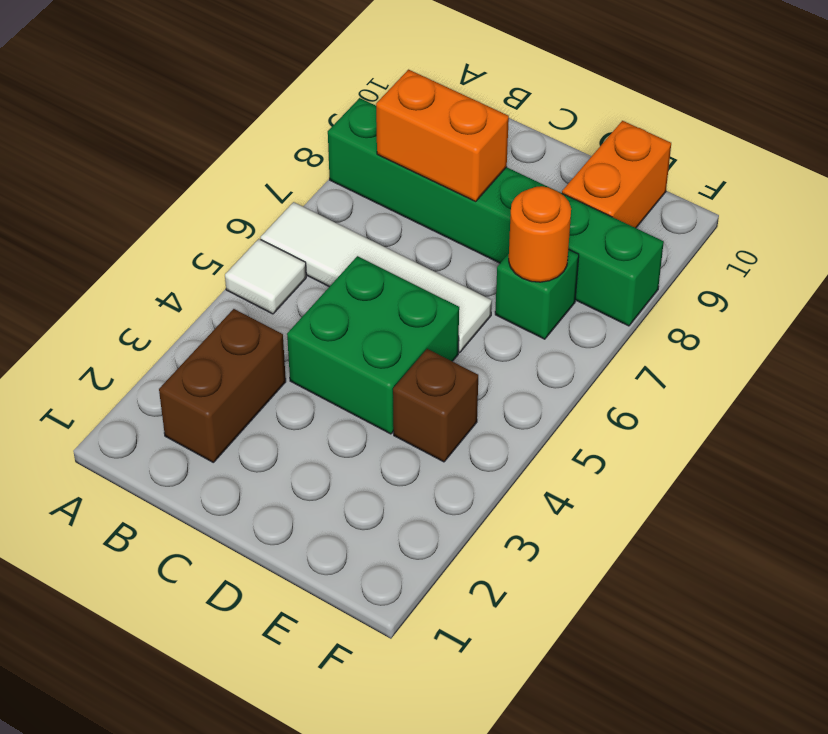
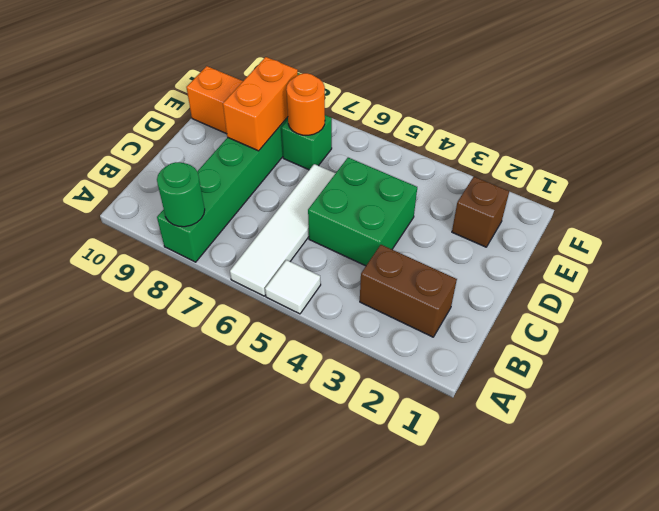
none -> green round brick A8 level 2
orange brick B8:C8 level 2 -> orange brick D8:E8 level 2
brown brick E4 level 1 -> brown brick E2 level 1

